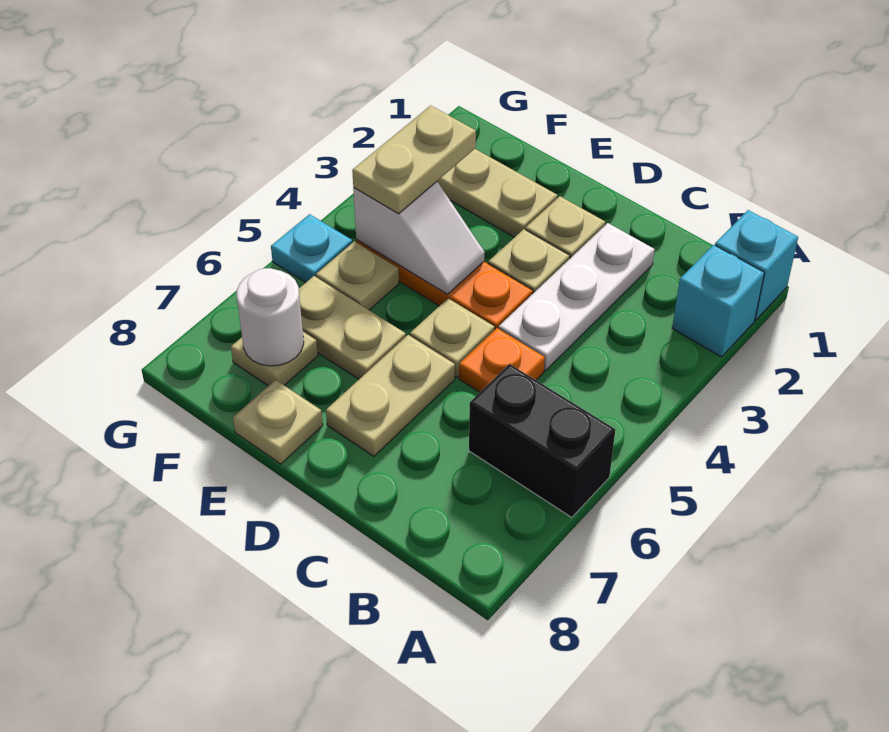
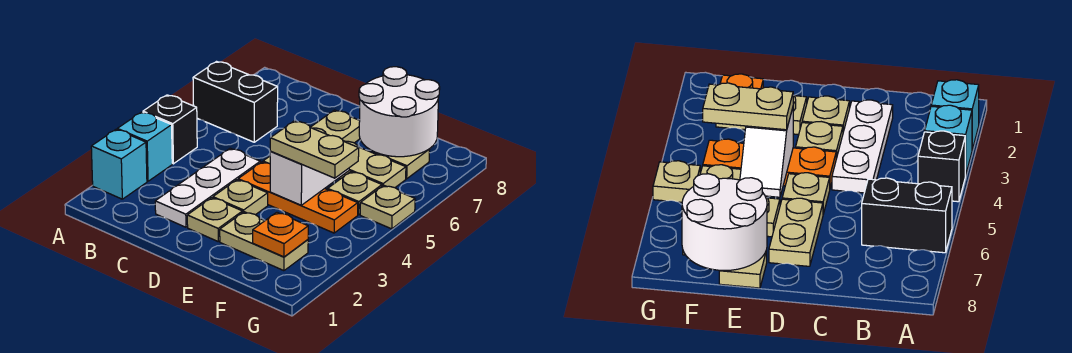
cyan brick A1 level 1 -> cyan brick A3 level 1
none -> black brick A4 level 1
orange plate C5 level 1 -> orange plate F2 level 2
white slope E4:F4 level 2 top F -> white slope E4:E5 level 2 top 4
tan plate F3:F4 level 3 -> tan plate E4:F4 level 3
white round brick F7 level 2 -> white round brick E7:F8 level 2
cyan plate G5 level 1 -> tan plate G5 level 1

